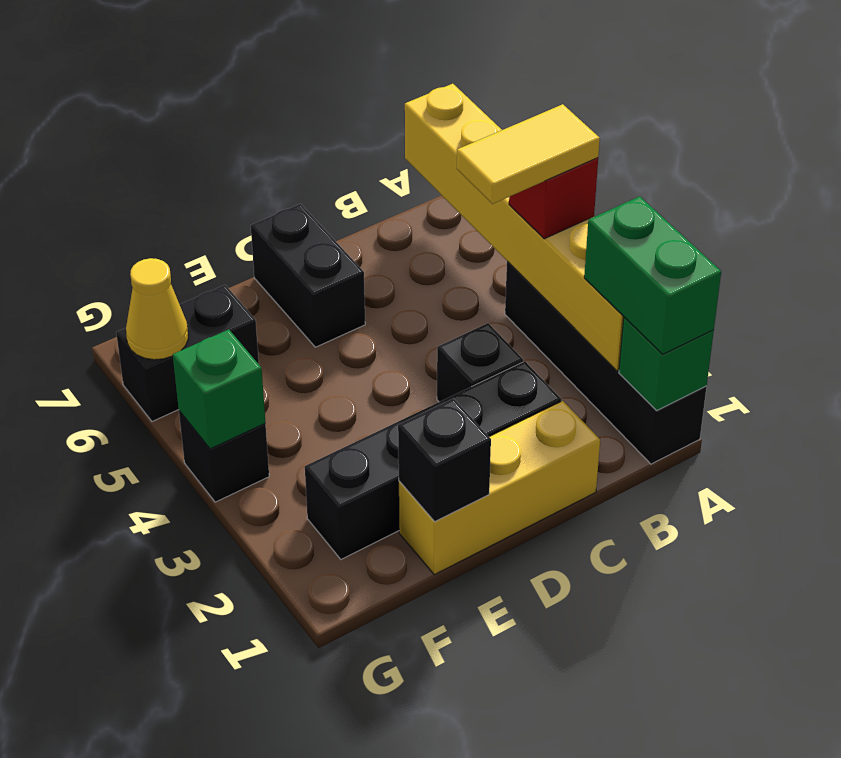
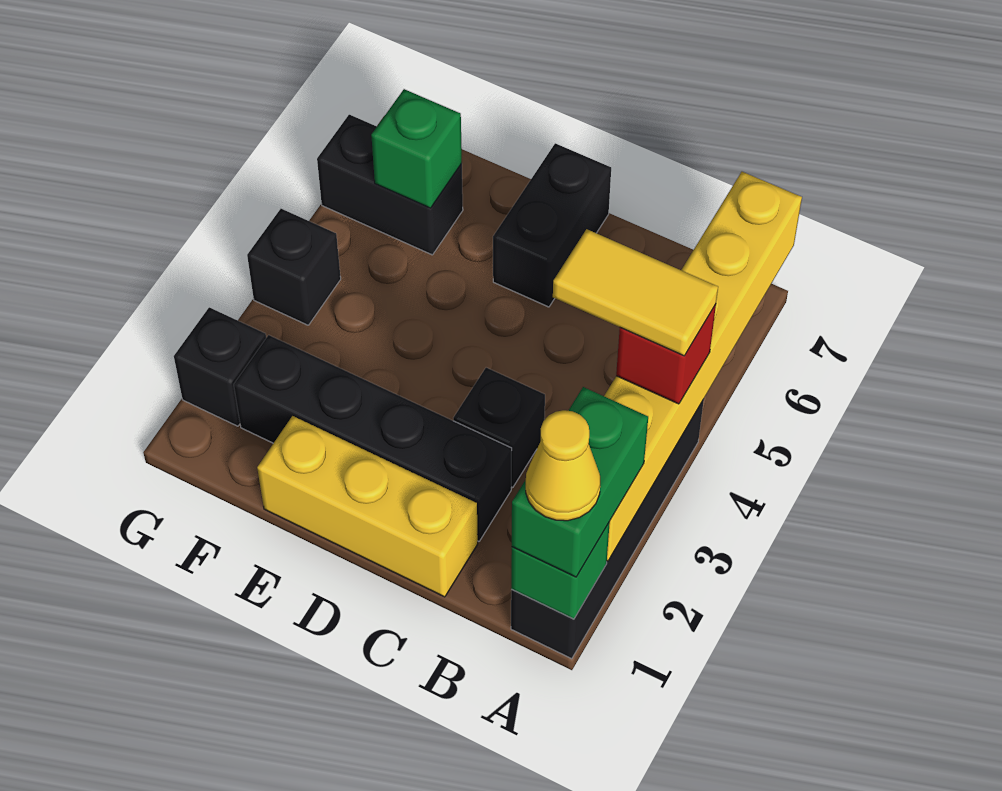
black brick E1 level 2 -> black brick G2 level 1
green brick G4 level 2 -> green brick F6 level 2
yellow cone G6 level 2 -> yellow cone A1 level 4

